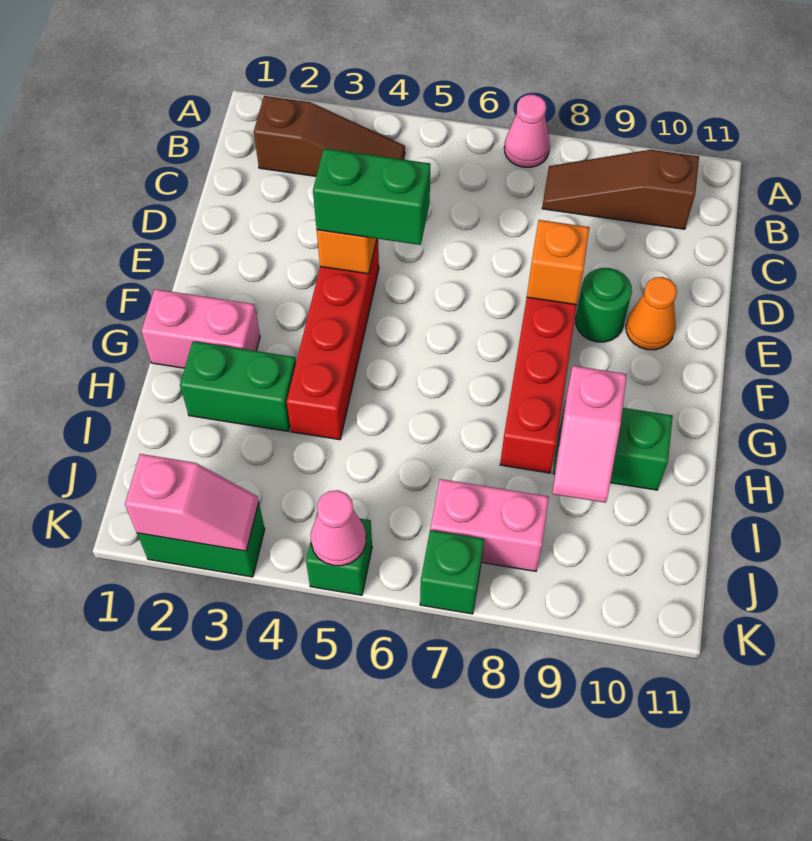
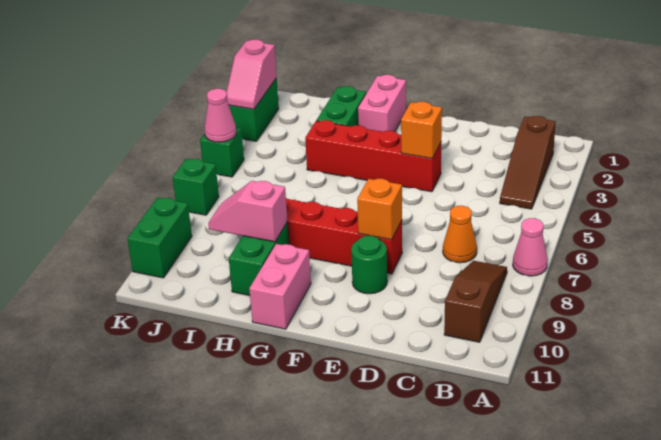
green brick E4:E5 level 3 -> green brick K9:K10 level 1
orange cone E10 level 1 -> orange cone C7 level 1
pink brick J7:J8 level 1 -> pink brick G10:G11 level 1

